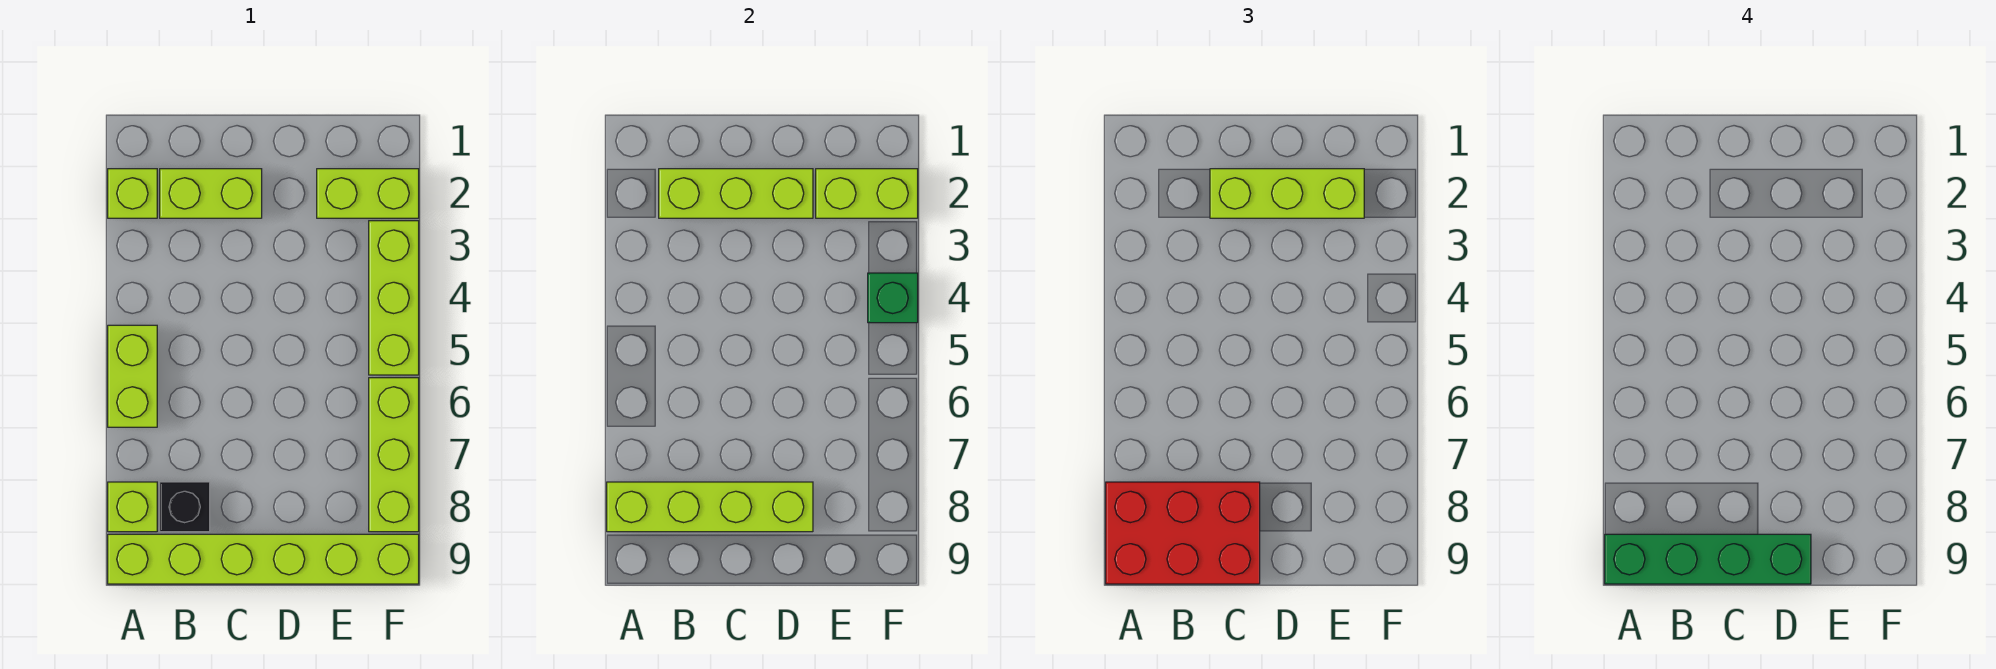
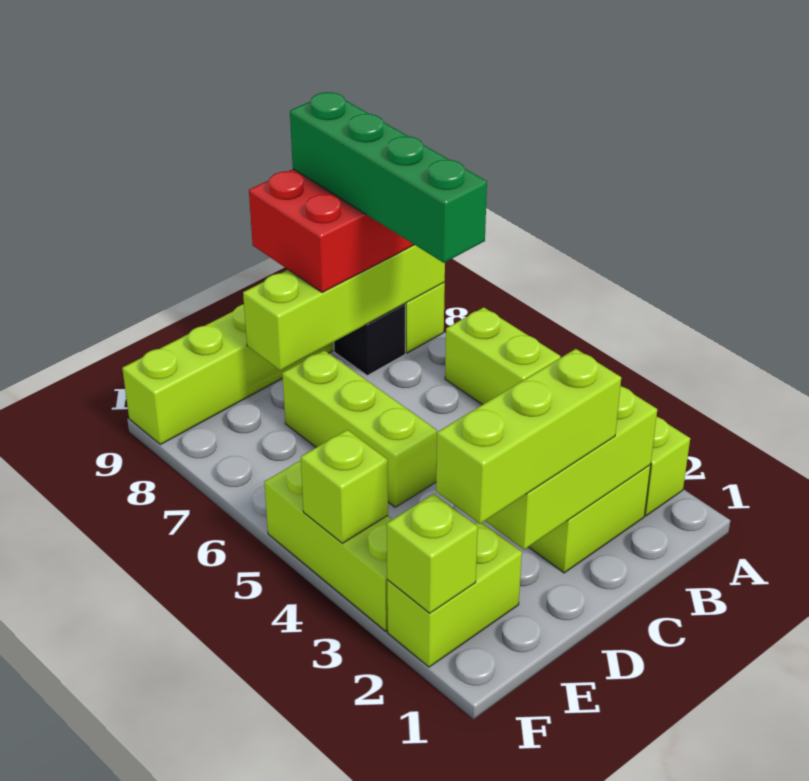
green brick A9:D9 level 4 -> green brick B6:B9 level 4
lime brick E2:F2 level 2 -> lime brick F2 level 2
green brick F4 level 2 -> lime brick F4 level 2
lime brick F6:F8 level 1 -> lime brick D5:D7 level 1

